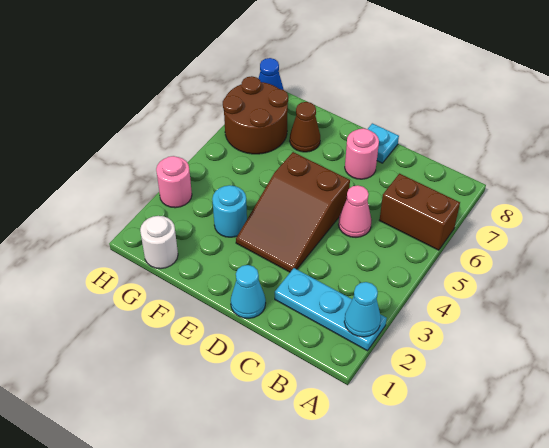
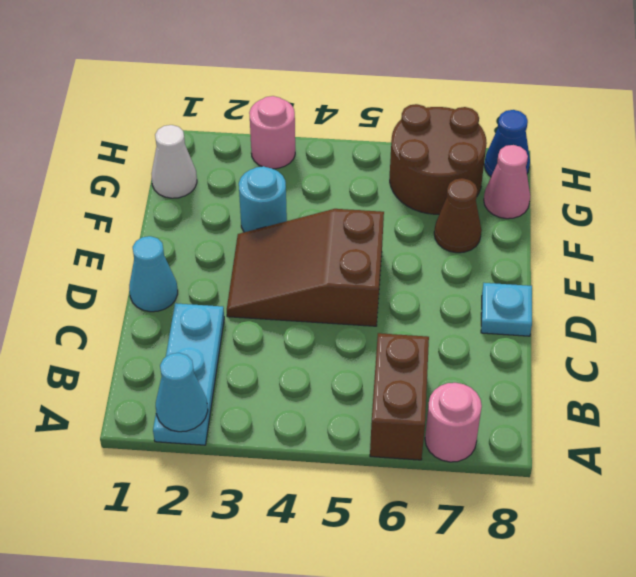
pink cone C5 level 1 -> pink cone G8 level 1
pink round brick D7 level 1 -> pink round brick A7 level 1
white round brick G1 level 1 -> white cone G1 level 1

